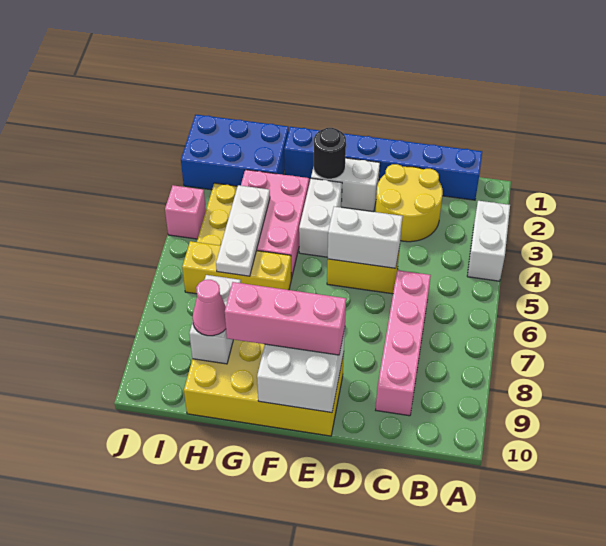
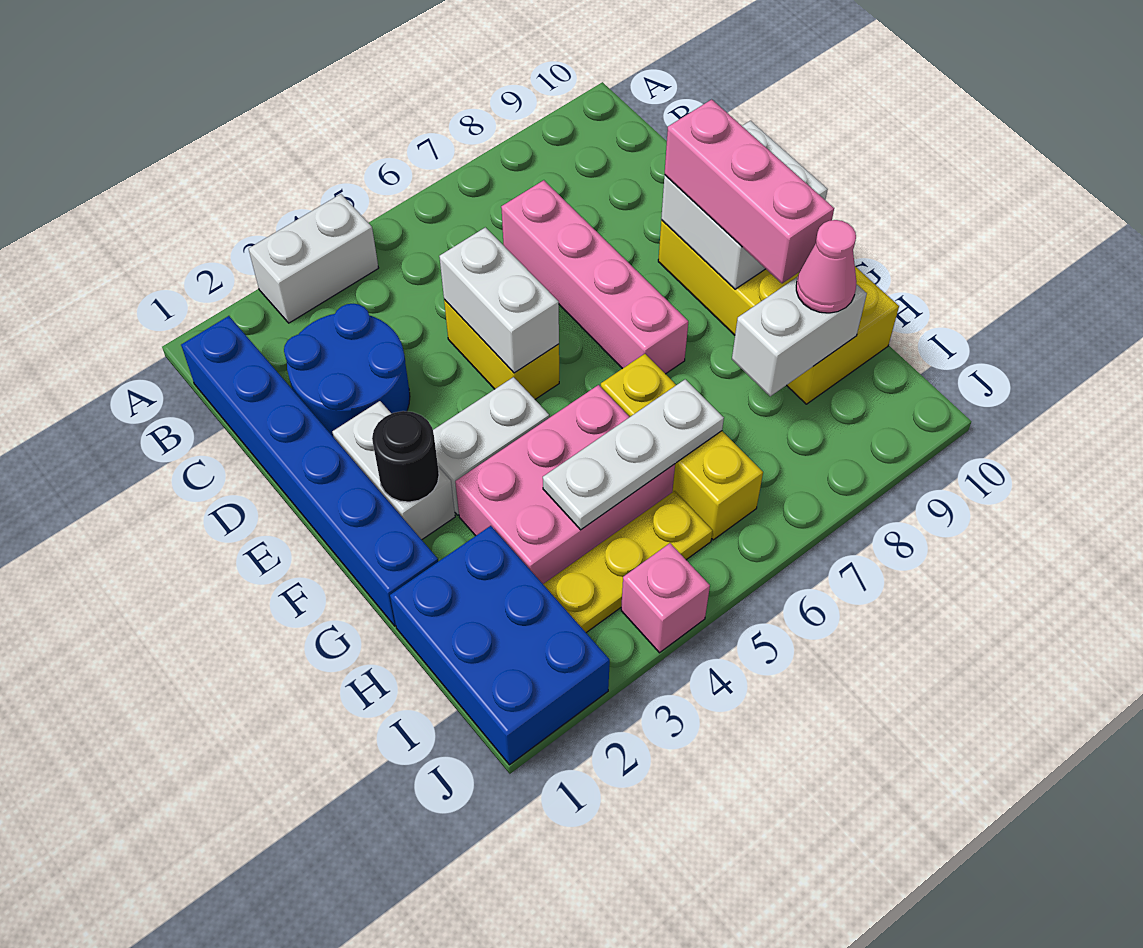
yellow round brick C2:D3 level 1 -> blue round brick C2:D3 level 1
pink brick C6:C9 level 1 -> pink brick C7:F7 level 1

